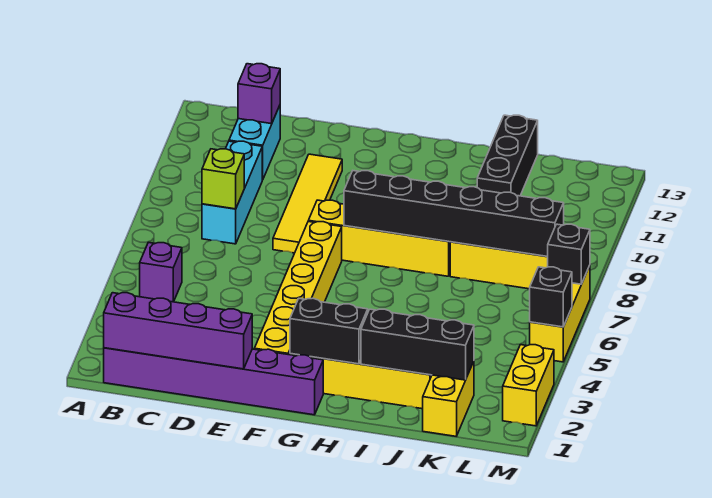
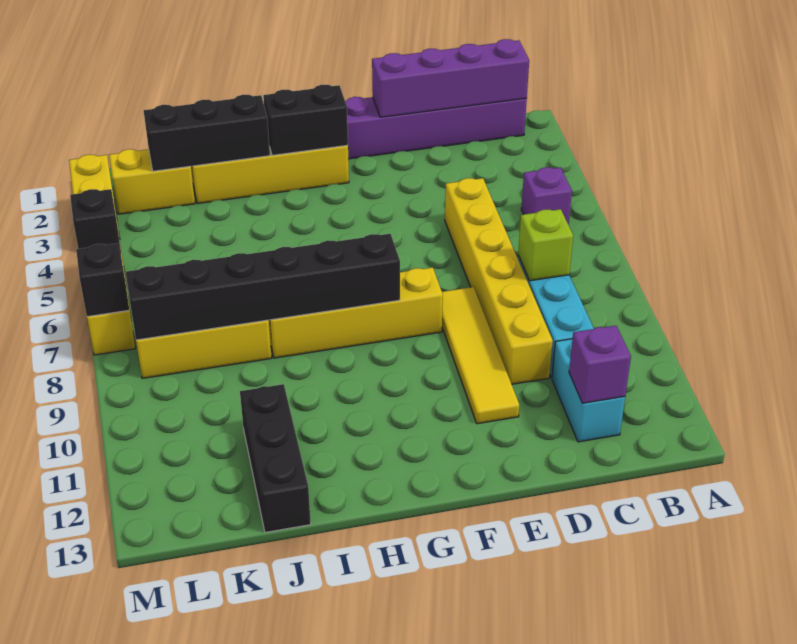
yellow brick F2:F7 level 1 -> yellow brick D5:D10 level 1
yellow brick K1:K2 level 1 -> yellow brick K2:L2 level 1

